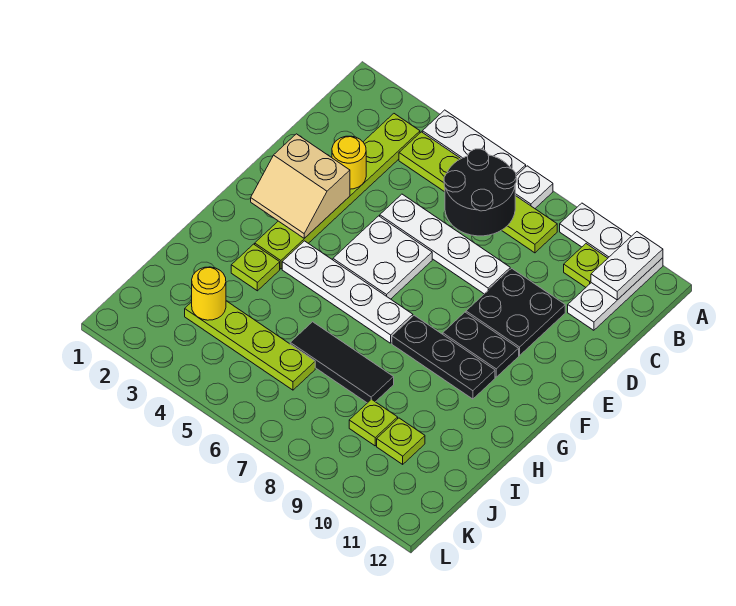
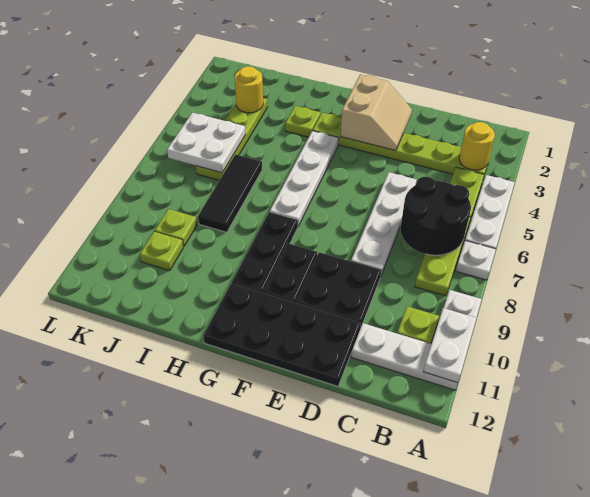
white plate A11:B11 level 2 -> white plate A10:A11 level 2
yellow round brick D3 level 2 -> yellow round brick B3 level 2
none -> black plate D11:G12 level 1
tan slope E2:F3 level 2 top E -> tan slope E2:F3 level 2 top F
white plate E5:F6 level 1 -> white plate J5:K6 level 2

